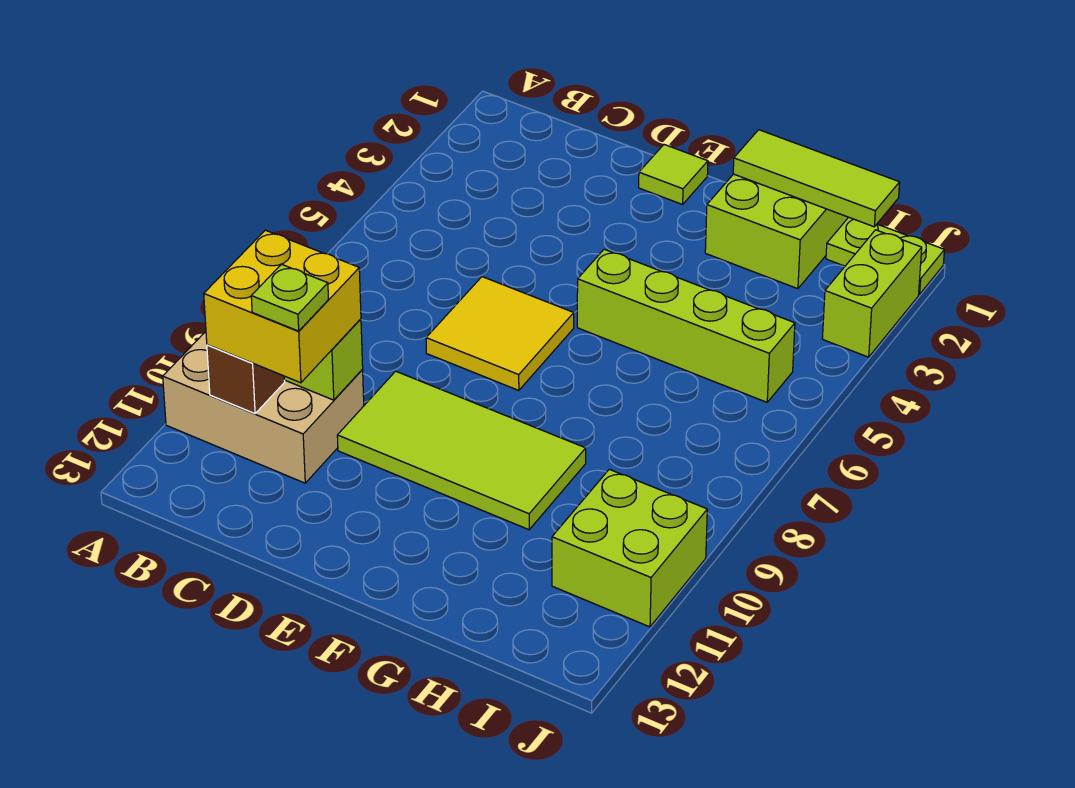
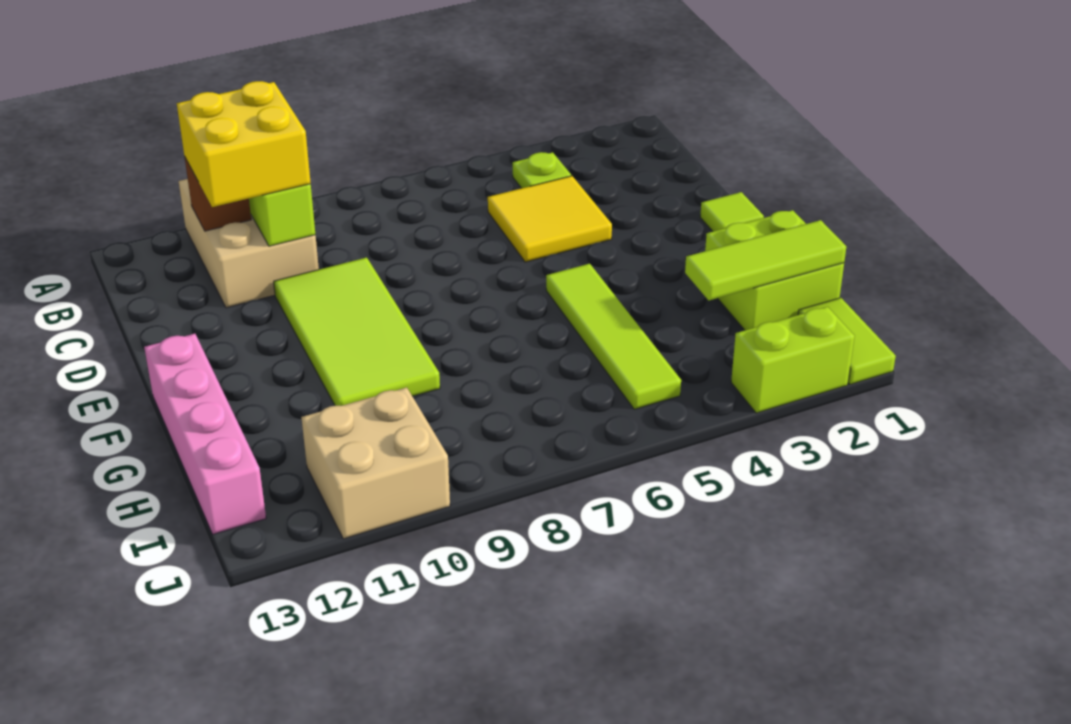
lime plate C11 level 4 -> lime plate B4 level 1
yellow tile D6:E7 level 1 -> yellow tile C4:D5 level 1
lime brick F5:I5 level 1 -> lime tile F5:I5 level 1
none -> pink brick F13:I13 level 1
lime tile G1:I1 level 2 -> lime tile H1:H3 level 2
lime plate I1:J1 level 1 -> lime tile I1:J1 level 1
lime brick I10:J11 level 1 -> tan brick I10:J11 level 1

